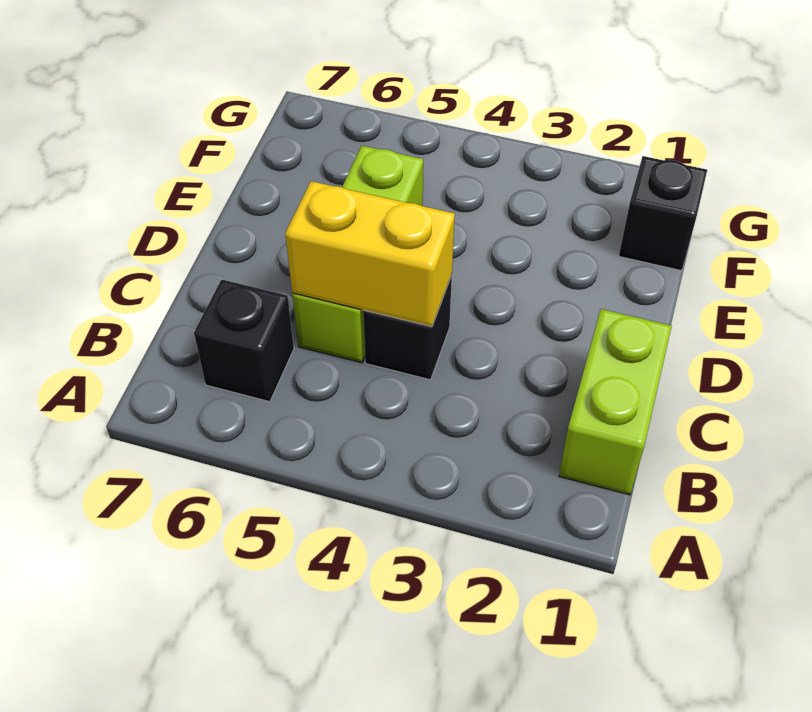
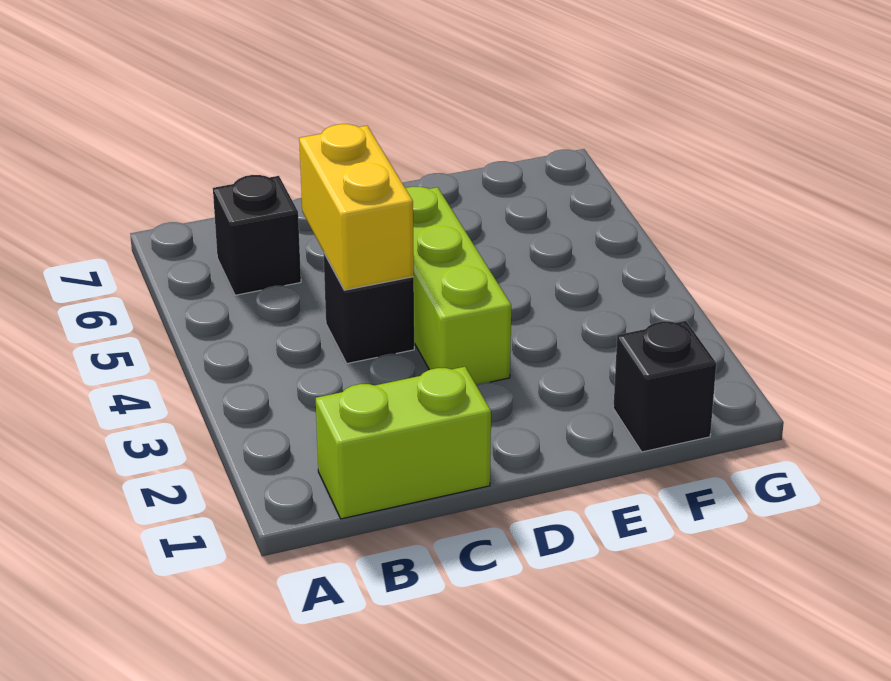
lime brick C5:E5 level 1 -> lime brick D3:D5 level 1

